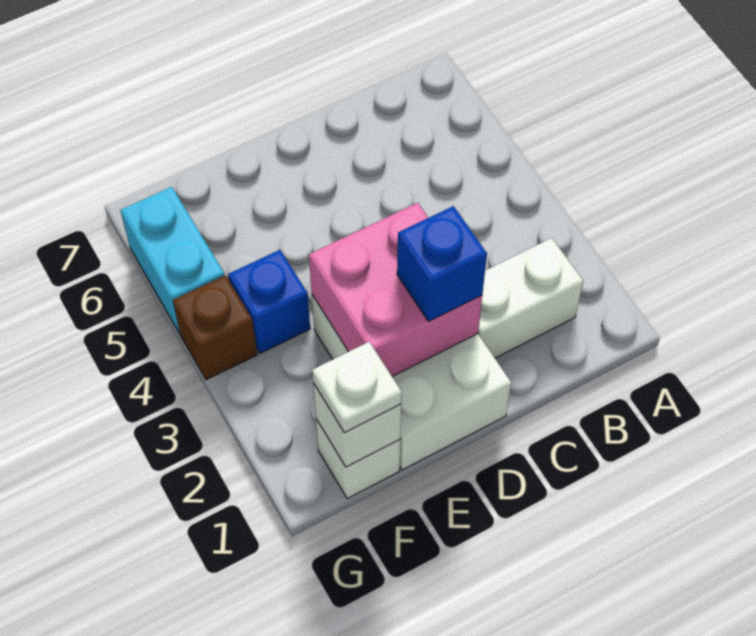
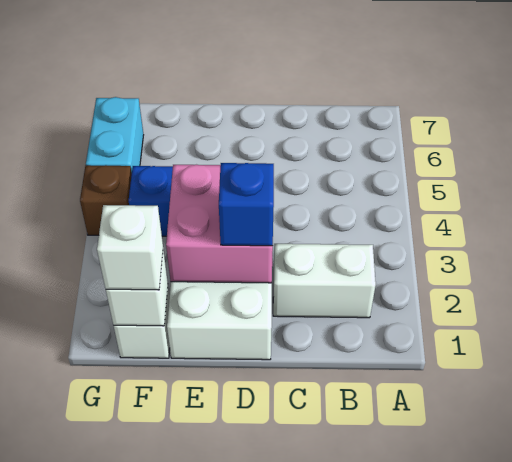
white plate F1 level 3 -> white brick F1 level 3

